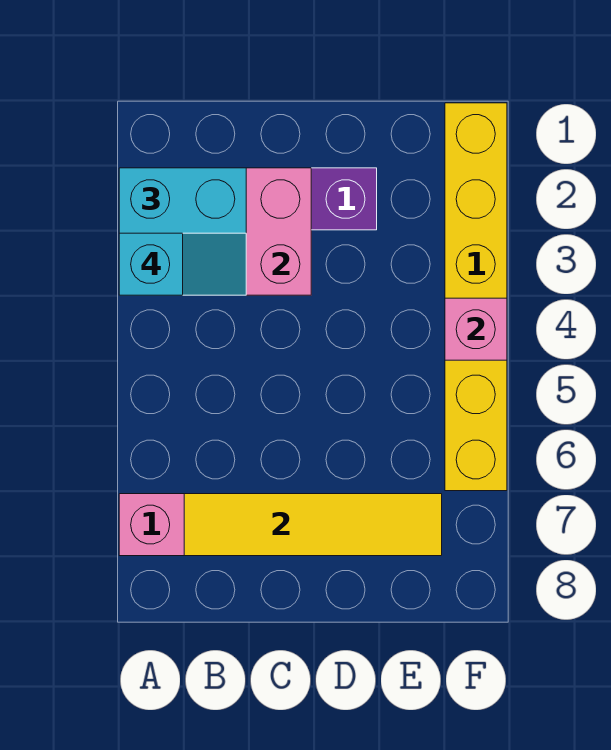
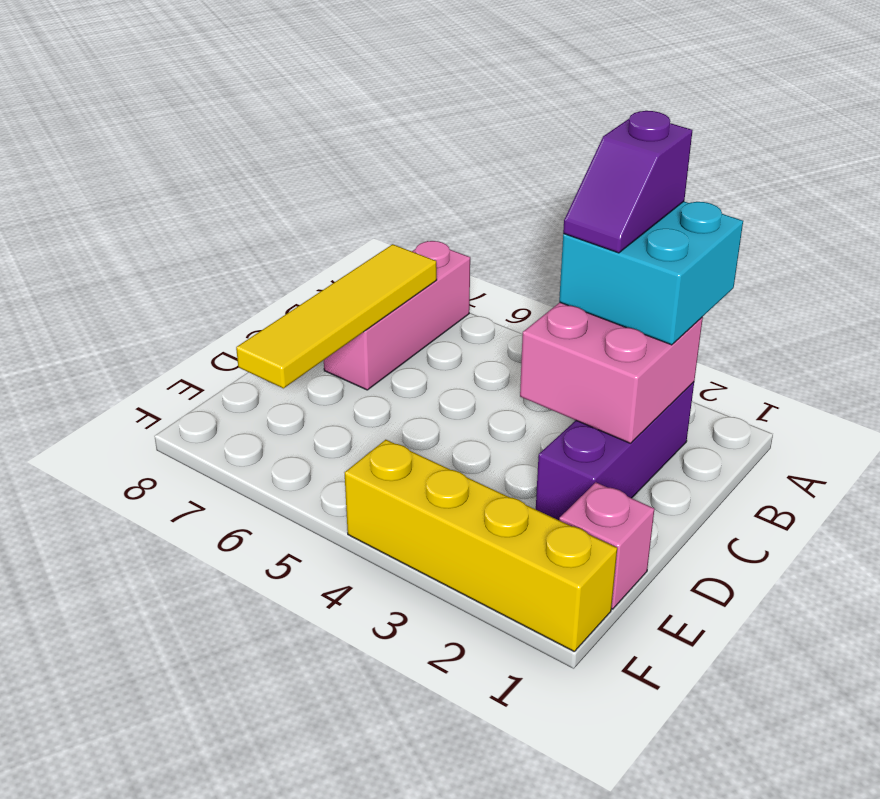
cyan slope A3:B3 level 4 top A -> purple slope A3:B3 level 4 top A
yellow brick F1:F6 level 1 -> yellow brick F1:F4 level 1
pink brick F4 level 2 -> pink brick E1 level 1

